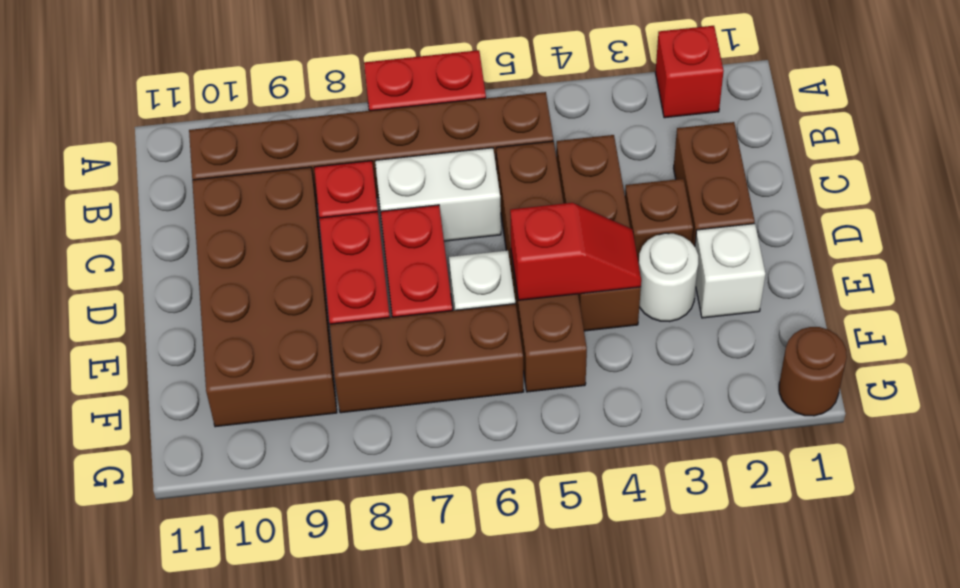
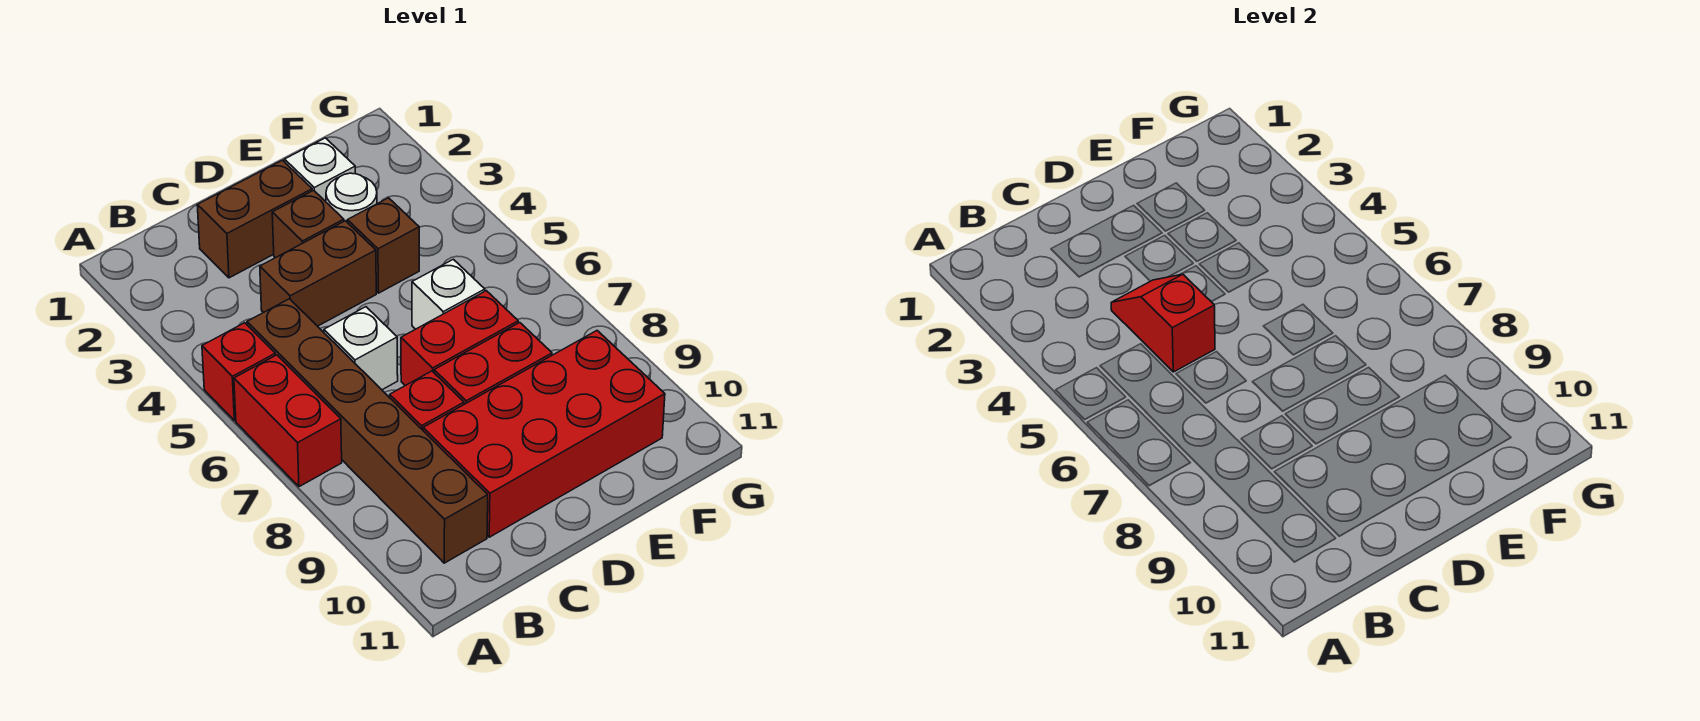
red brick A2 level 1 -> red brick A5 level 1
brown brick C5:F5 level 1 -> none
white brick C6:C7 level 1 -> white brick C6 level 1
brown brick C9:F10 level 1 -> red brick C9:F10 level 1
red slope E4:E5 level 2 top 5 -> red slope C4:C5 level 2 top 5
brown brick F6:F8 level 1 -> none
brown round brick G1 level 1 -> none

